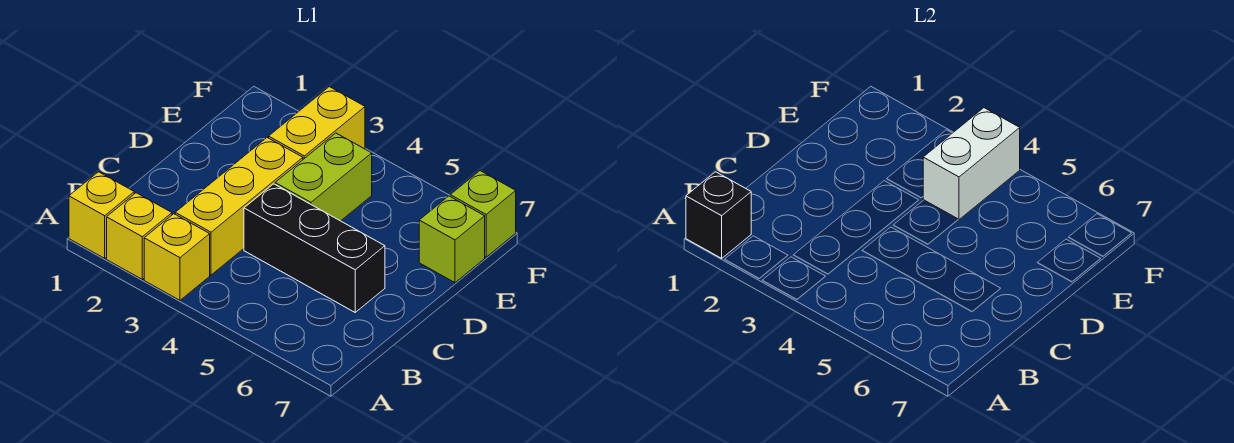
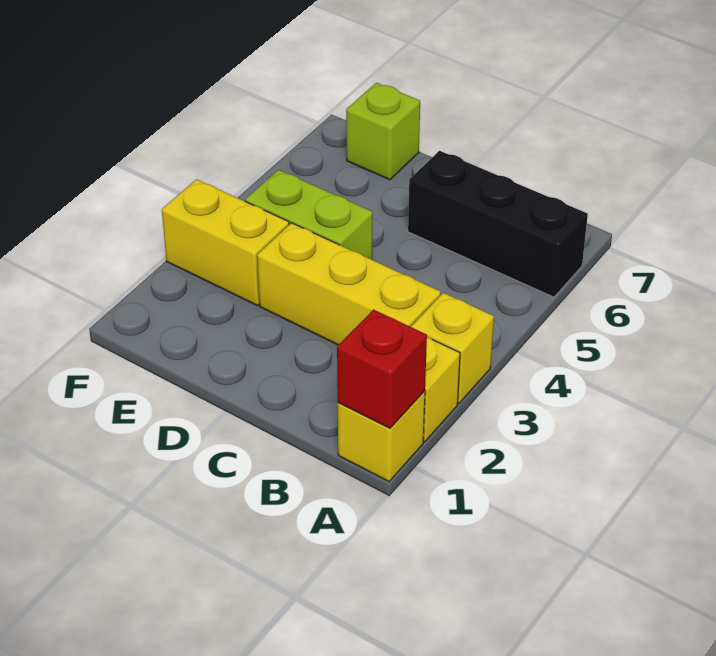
black brick A1 level 2 -> red brick A1 level 2
black brick C4:C6 level 1 -> black brick A6:C6 level 1
white brick E4:F4 level 2 -> none
lime brick F7 level 1 -> none

